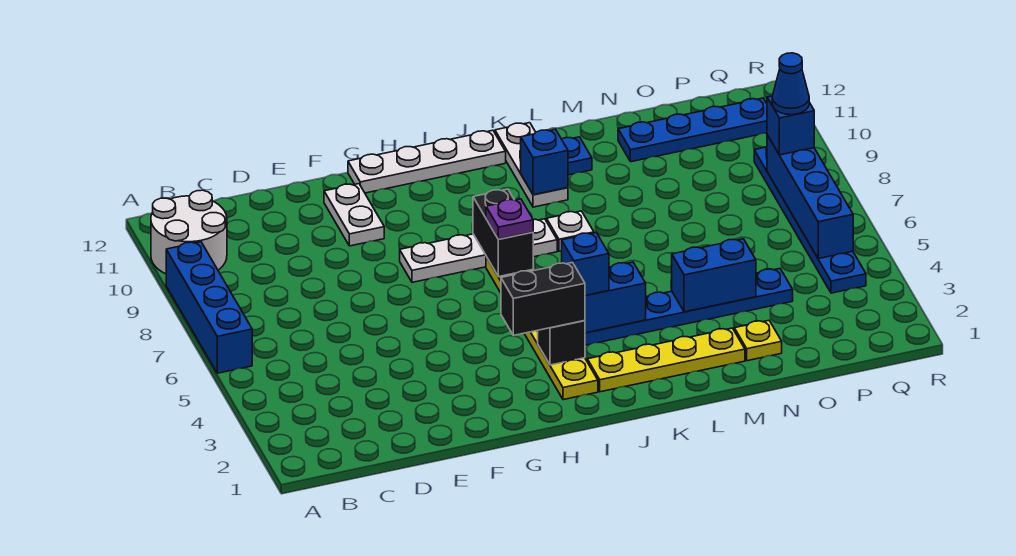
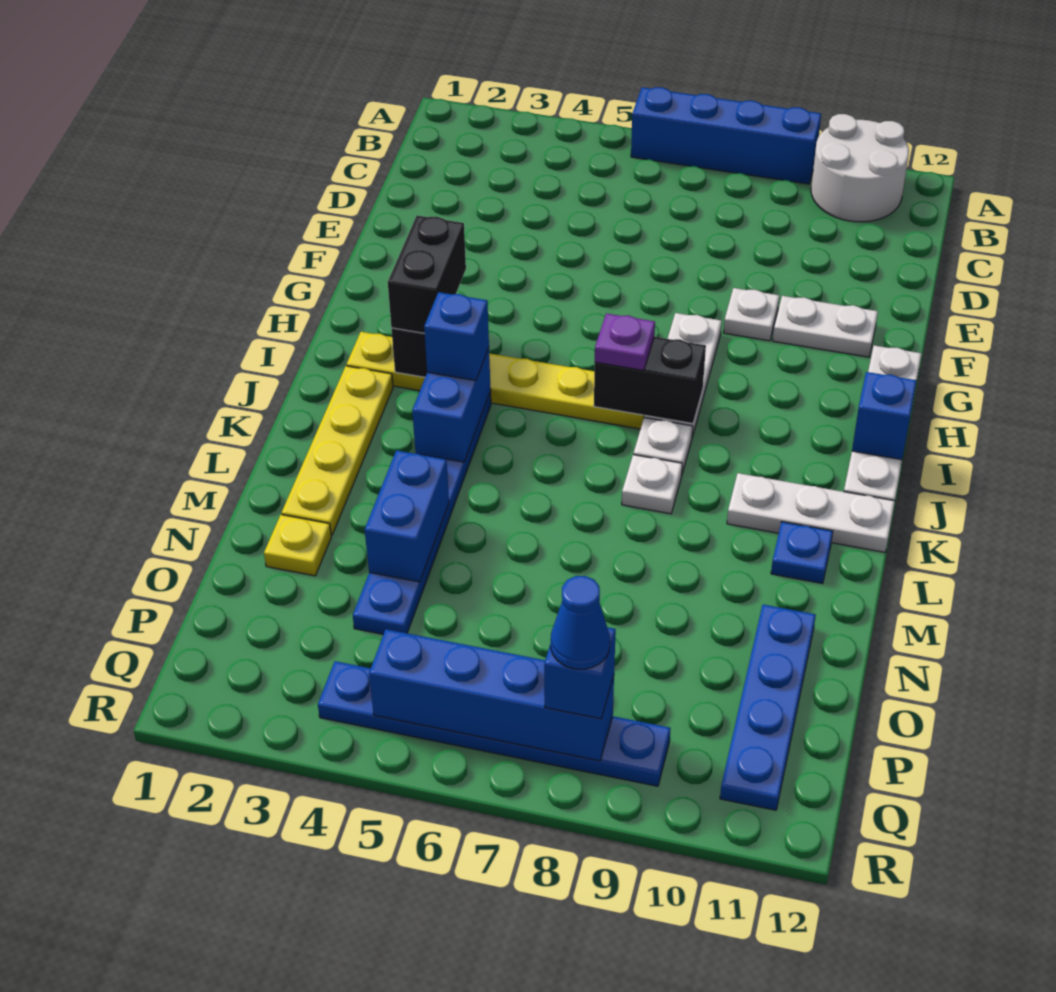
none -> white plate F9 level 1
blue brick K10 level 2 -> blue brick I12 level 2

